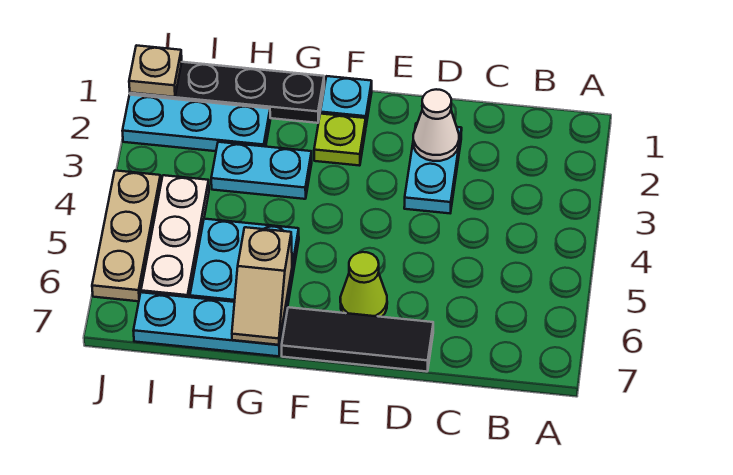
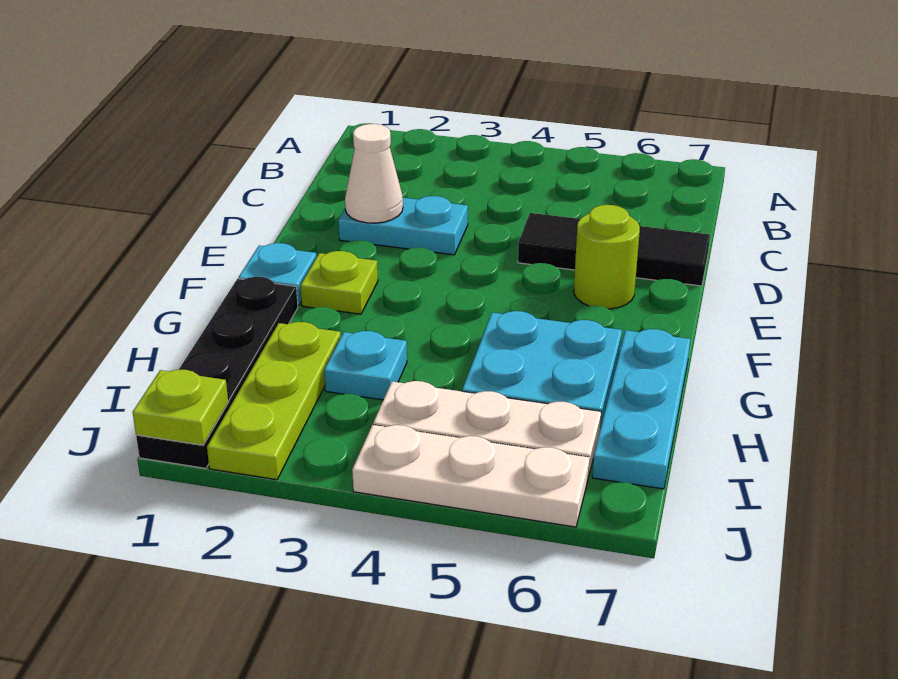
black tile D7:F7 level 1 -> black tile D5:D7 level 1
lime cone E6 level 1 -> lime round brick E6 level 1
cyan plate G3:H3 level 1 -> cyan plate H3 level 1
tan slope G6:G7 level 2 top 6 -> none
cyan plate H2:J2 level 1 -> lime plate H2:J2 level 1
tan plate J1 level 2 -> lime plate J1 level 2
tan plate J4:J6 level 1 -> white plate J4:J6 level 1

